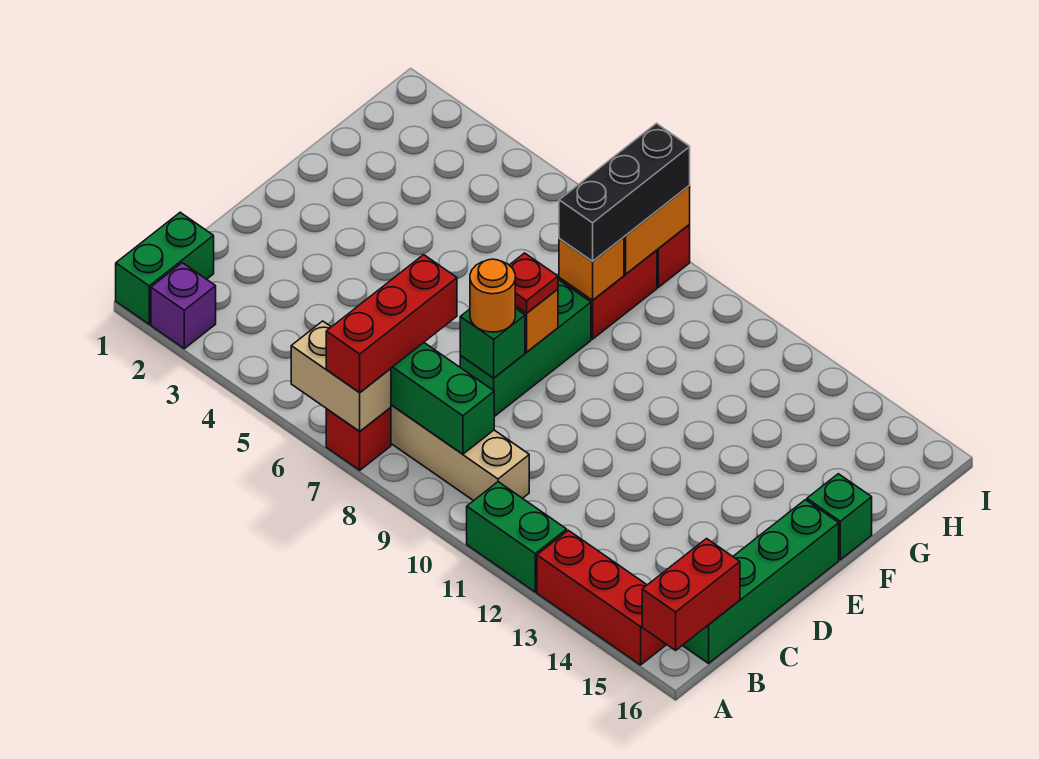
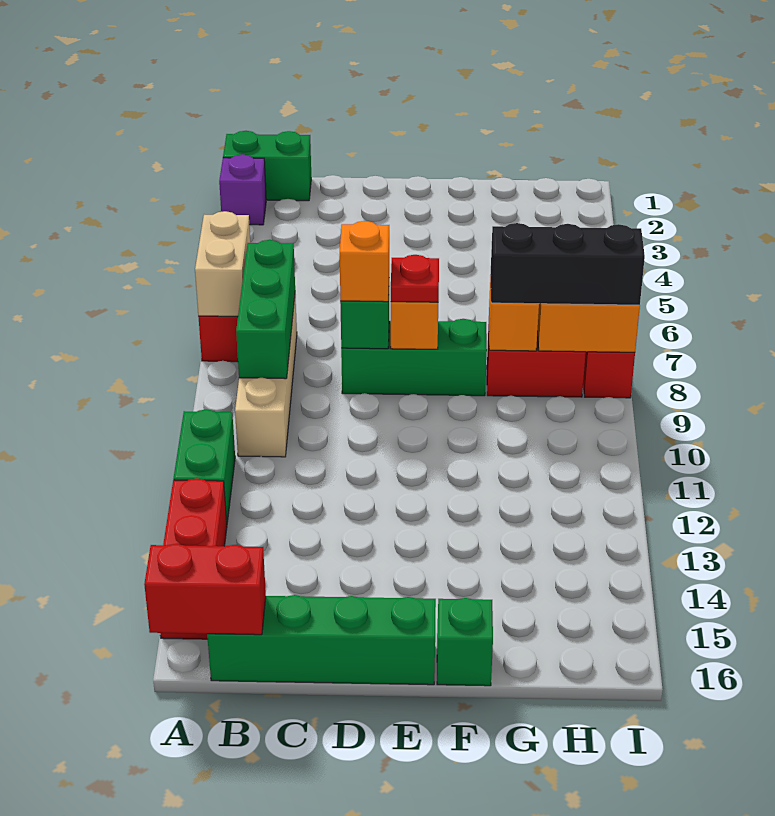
red brick A7:C7 level 3 -> none
orange round brick D8 level 3 -> orange brick D8 level 3

